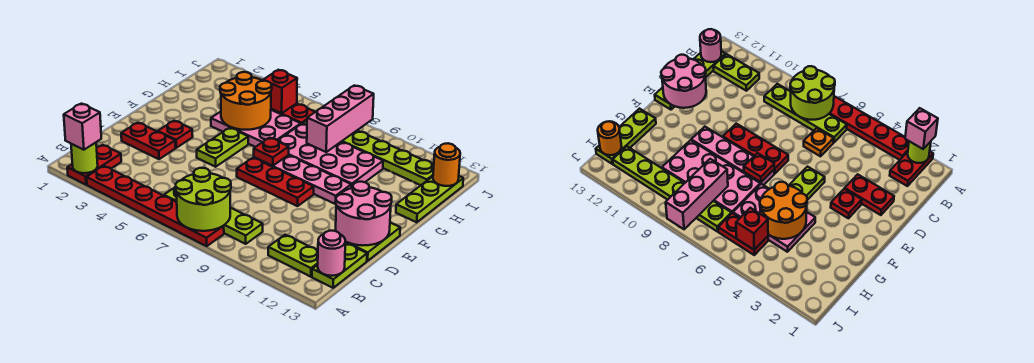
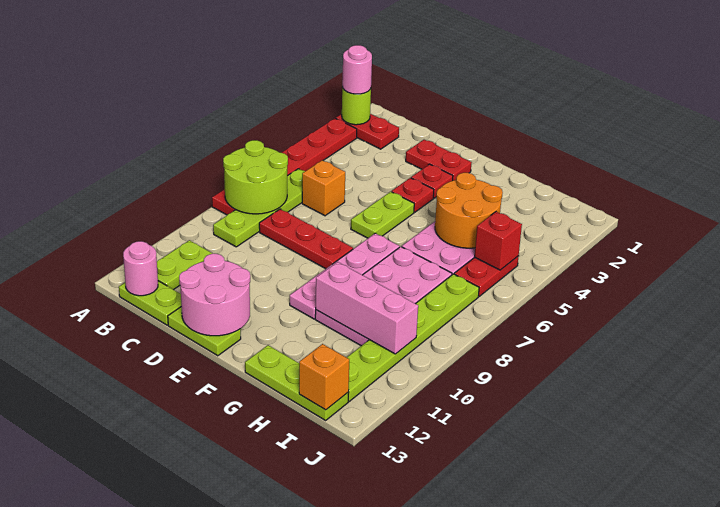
pink brick A2 level 3 -> pink round brick A2 level 3
orange plate C6 level 1 -> orange brick C6 level 1
red plate D2:D3 level 1 -> red plate D2:E2 level 1
lime plate E5:F5 level 1 -> lime plate E5:E6 level 1
red plate E7:E9 level 1 -> red plate C8:E8 level 1
red plate F7 level 2 -> red plate E4 level 1
pink brick H8:J8 level 2 -> pink brick G10:I10 level 2
orange round brick I13 level 2 -> orange brick I13 level 2

